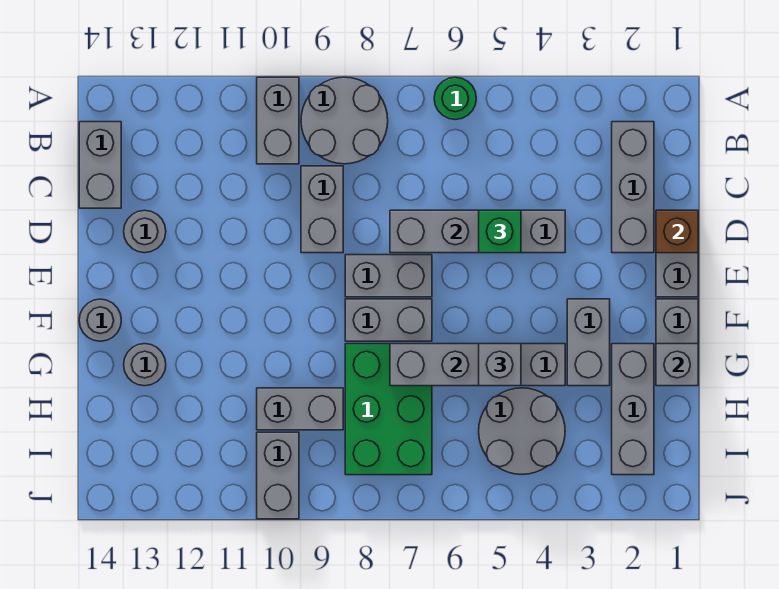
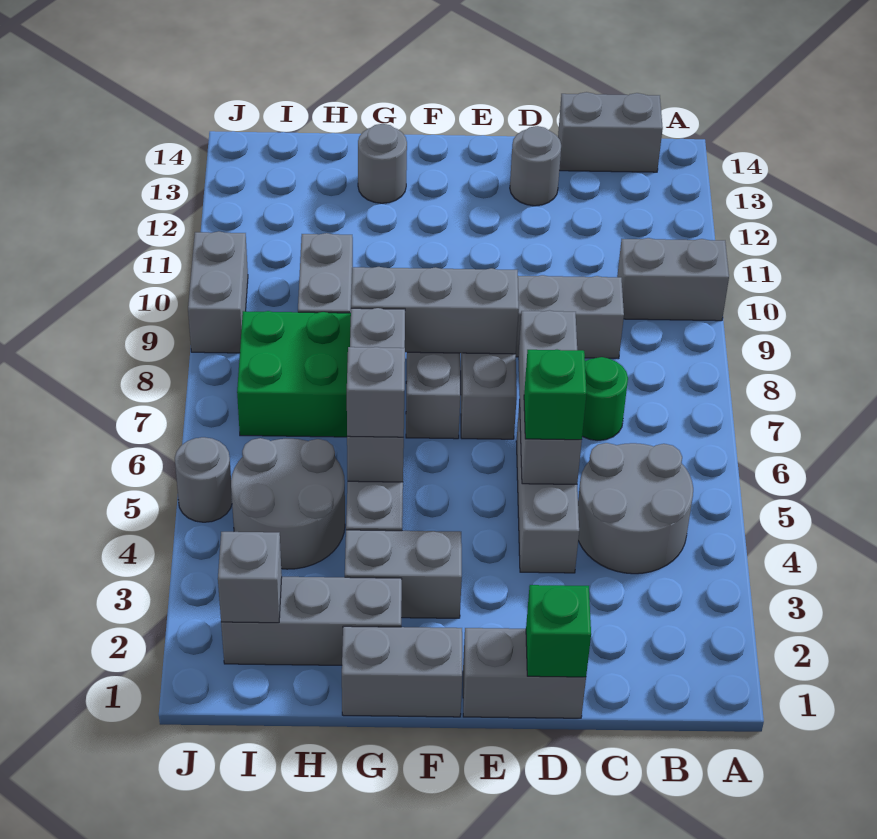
green round brick A6 level 1 -> green round brick C7 level 1
grey round brick A8:B9 level 1 -> grey round brick B4:C5 level 1
grey brick B2:D2 level 1 -> grey brick E8:G8 level 2
brown brick D1 level 2 -> green brick D1 level 2
grey round brick F14 level 1 -> grey round brick J5 level 1
grey brick G1 level 2 -> grey brick I2 level 2
grey brick I10:J10 level 1 -> grey brick J9:J10 level 1

